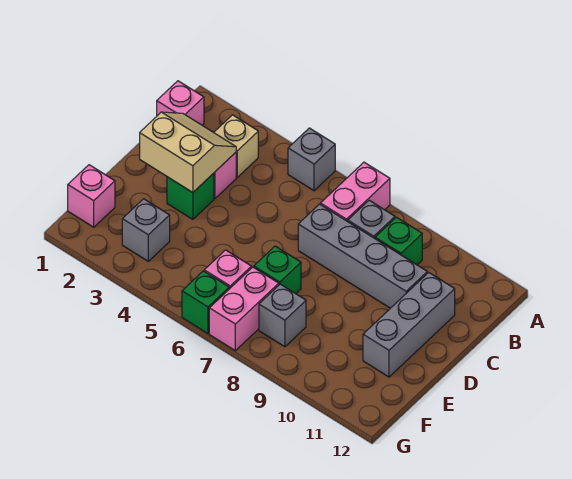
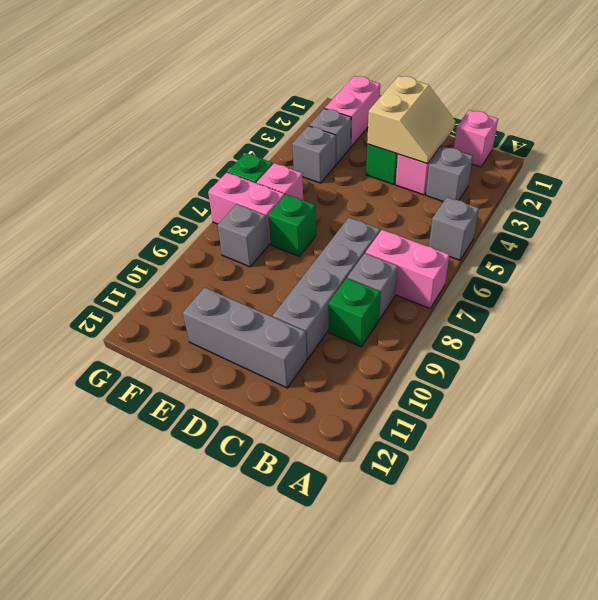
tan brick B3 level 1 -> grey brick B3 level 1
pink brick F1 level 1 -> pink brick F1:F2 level 1
none -> grey brick F4 level 1

